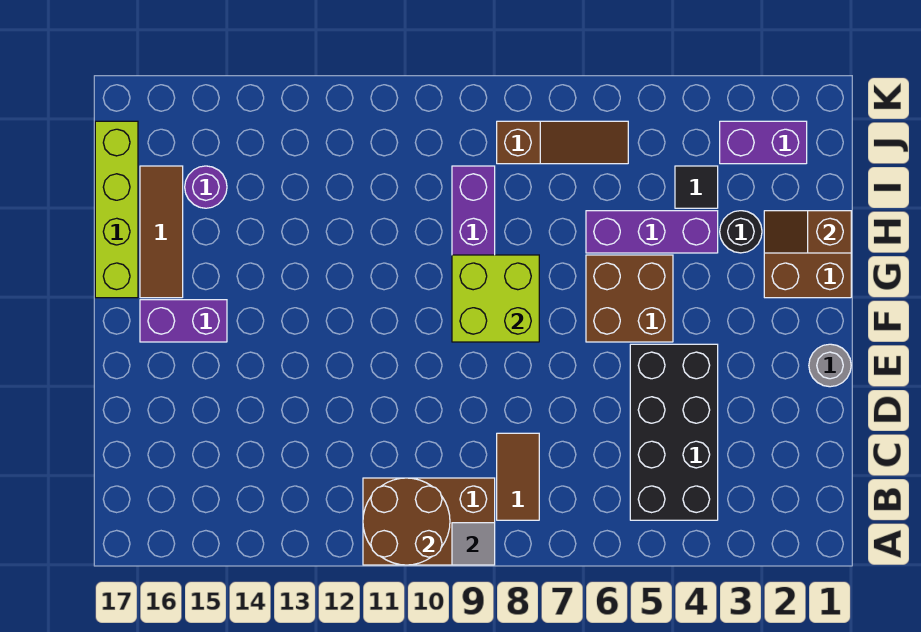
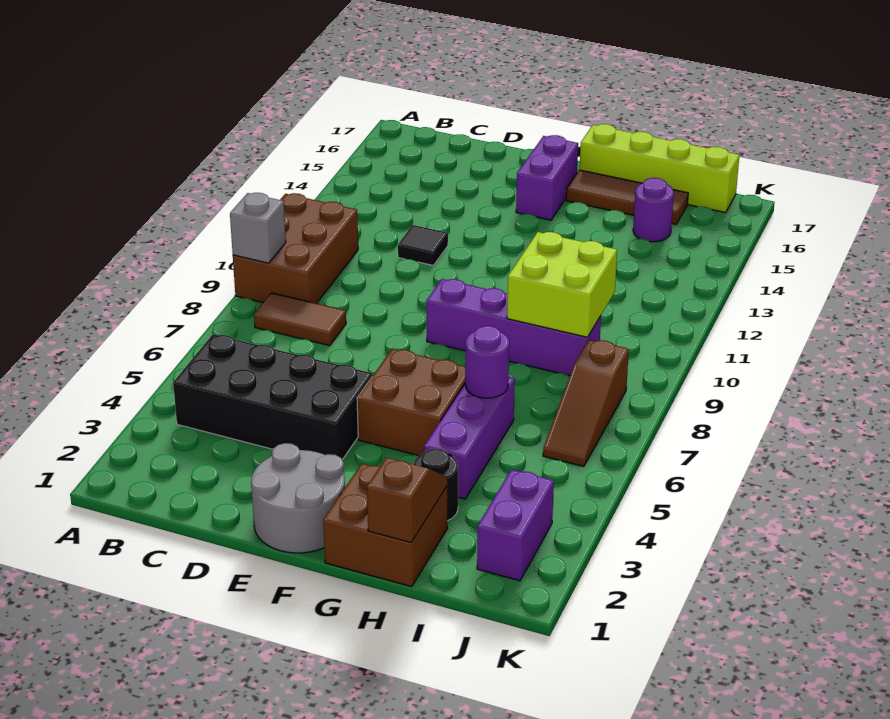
grey tile A9 level 2 -> grey brick A9 level 2
brown round brick A10:B11 level 2 -> none
grey round brick E1 level 1 -> grey round brick E1:F2 level 1
lime brick F8:G9 level 2 -> lime brick H9:I10 level 2
none -> purple round brick H6 level 2
black tile I4 level 1 -> black tile D12 level 1

